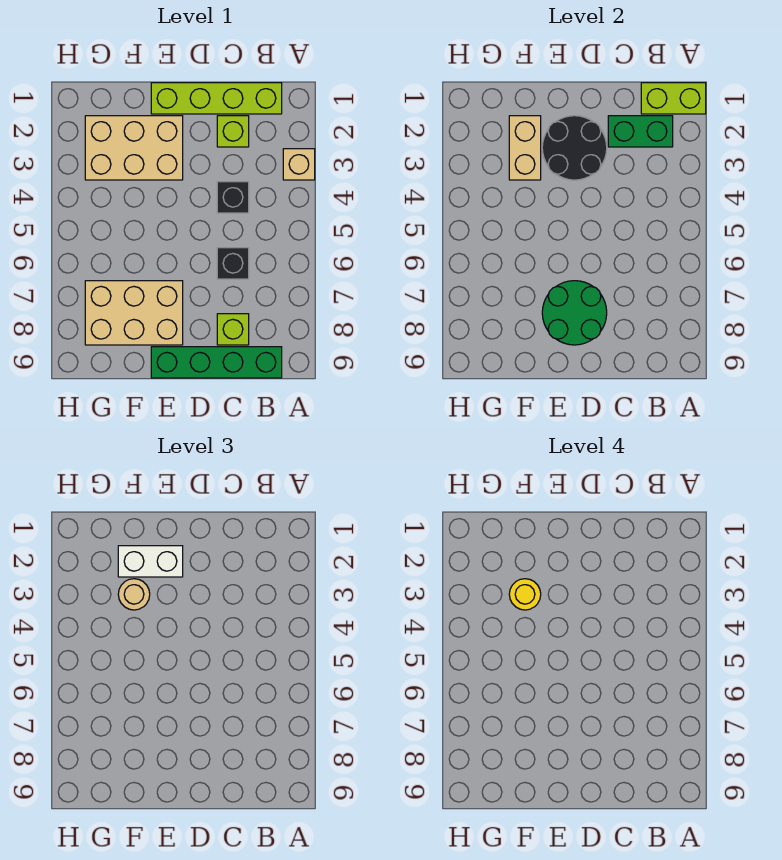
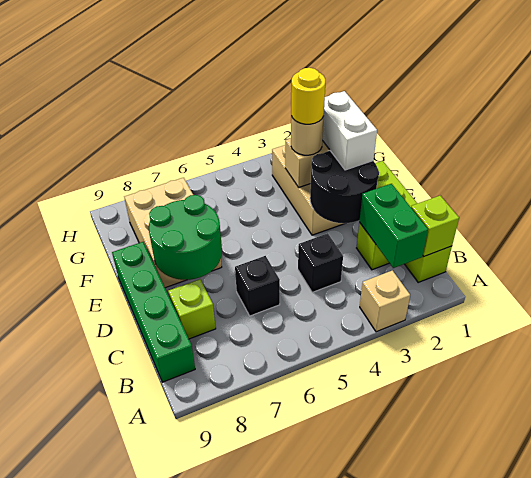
lime brick A1:B1 level 2 -> lime brick B1 level 2

